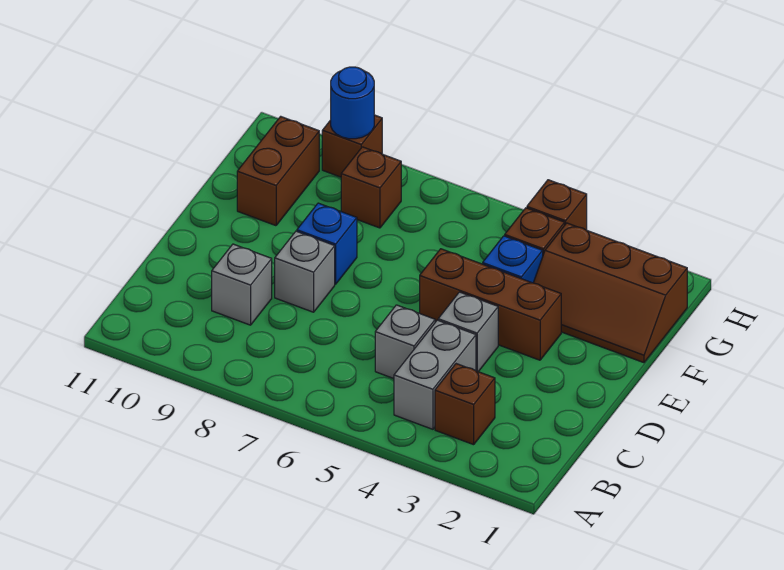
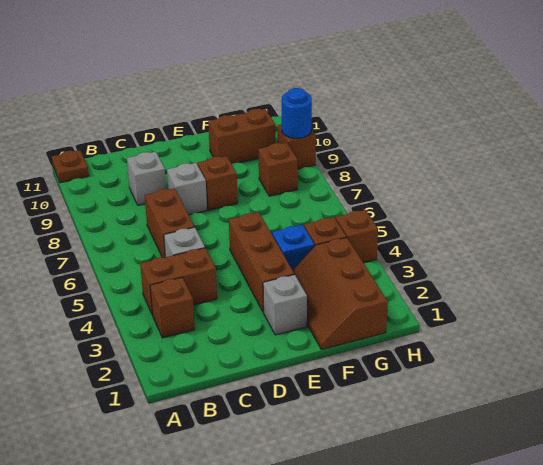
none -> brown plate A11 level 1
grey brick B4:C4 level 1 -> brown brick B4:C4 level 1
none -> brown brick C6:C7 level 1
grey brick D4 level 1 -> grey brick E2 level 1
blue brick E8 level 1 -> brown brick E8 level 1

